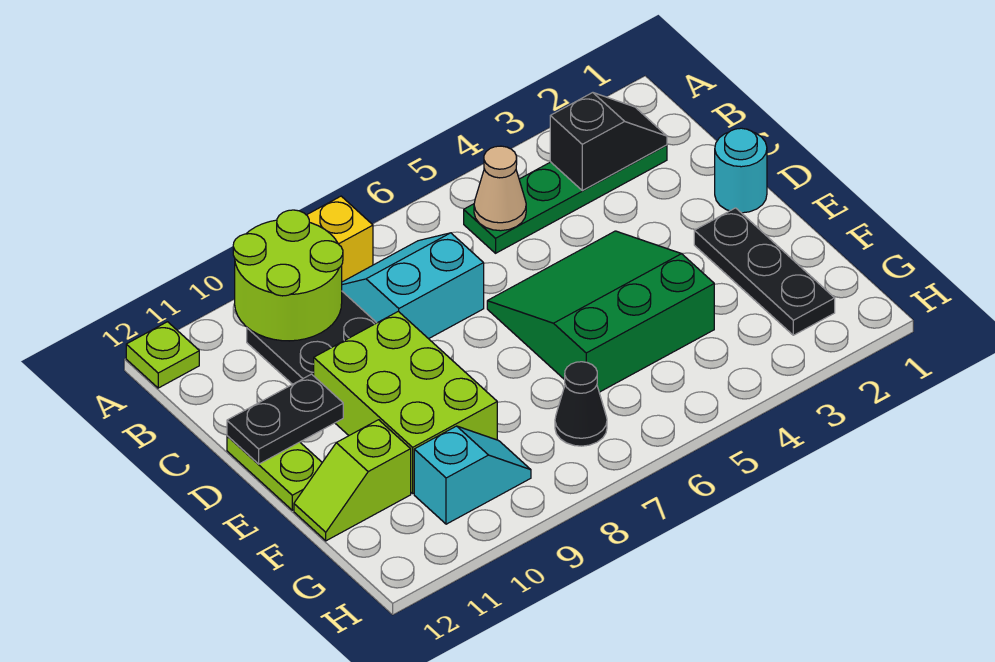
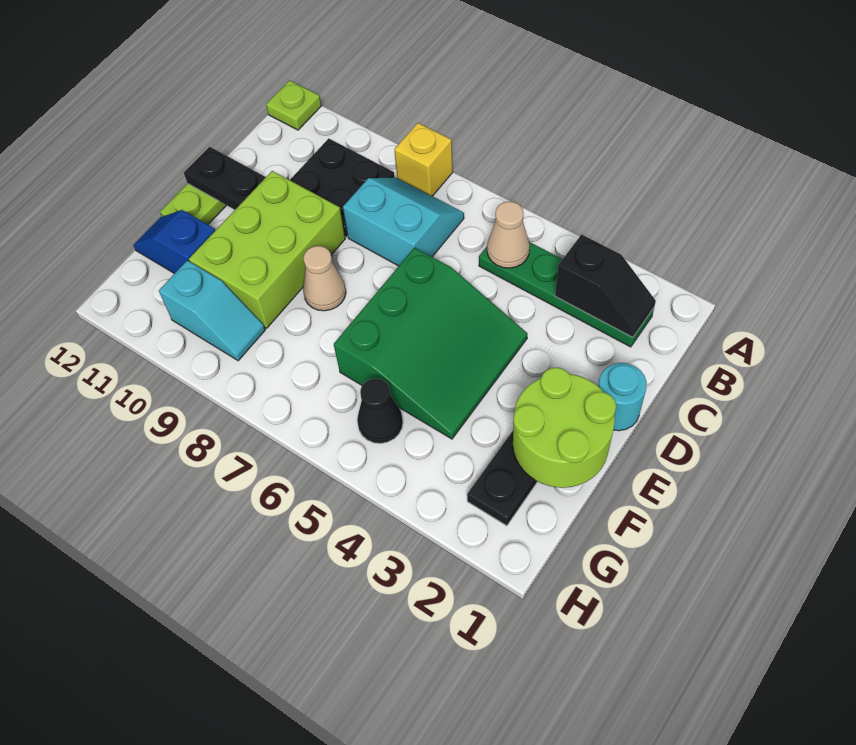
lime round brick A9:B10 level 2 -> lime round brick E1:F2 level 2
green slope D4:F6 level 1 top F -> green slope D4:F6 level 1 top 6
none -> tan cone E8 level 1
lime slope F11:F12 level 1 top 11 -> blue slope F11:F12 level 1 top 11
black cone G7 level 1 -> black cone G5 level 1

